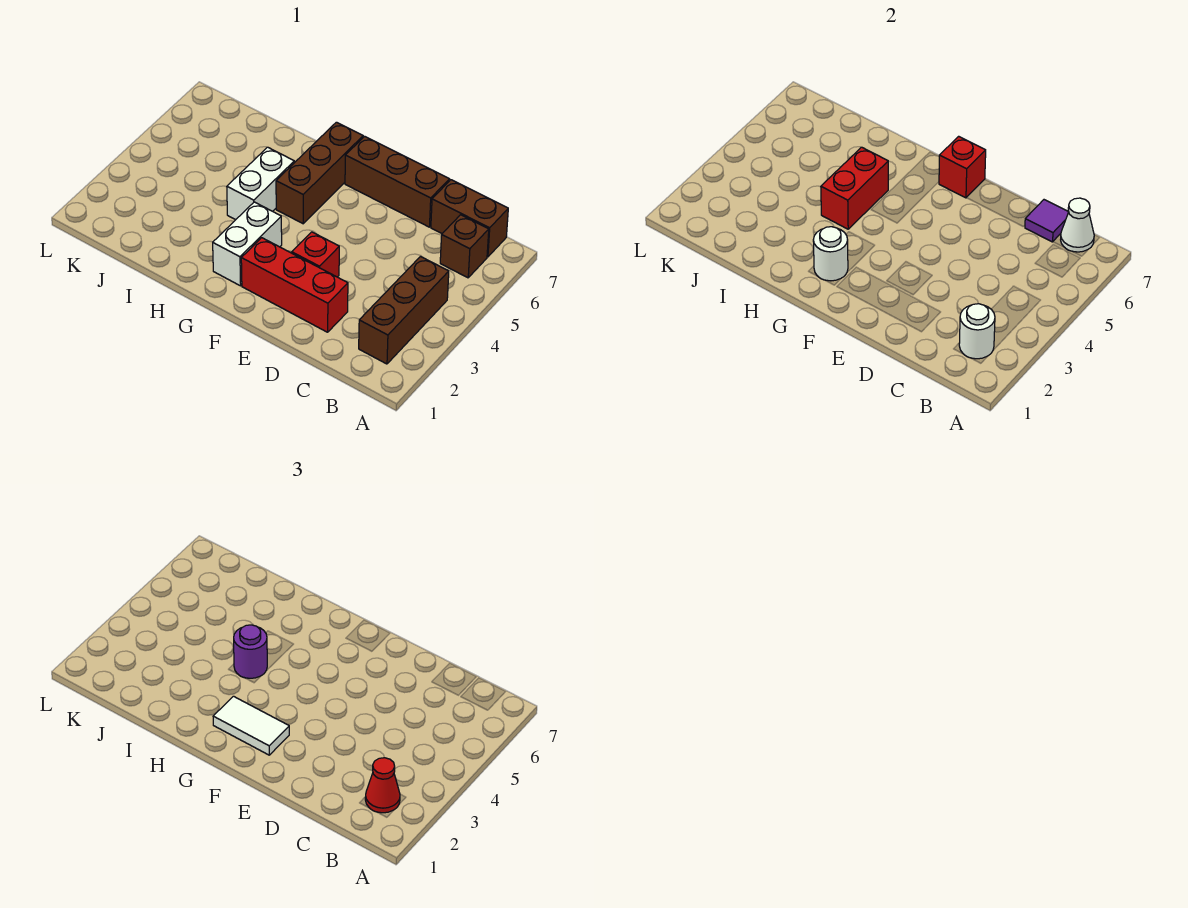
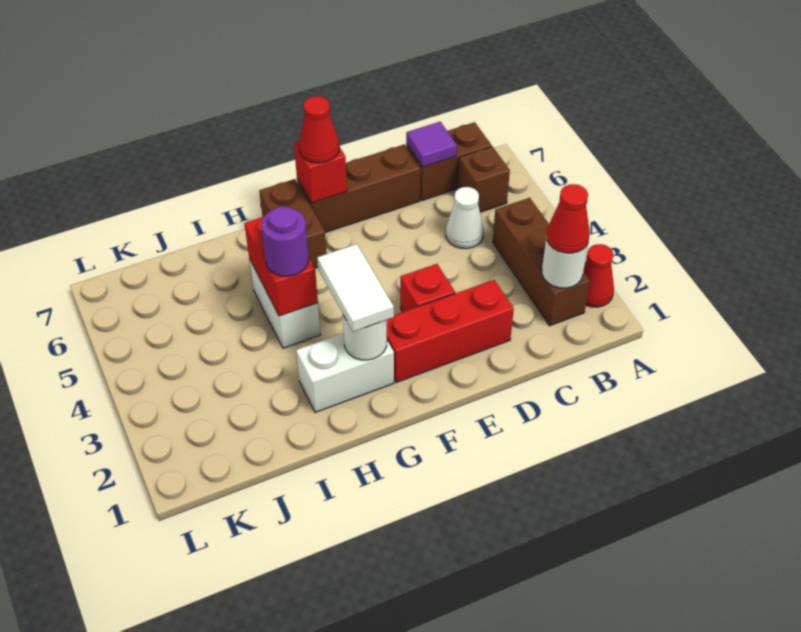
none -> red cone A2 level 1
white cone B7 level 2 -> white cone C5 level 1
white tile F2:G2 level 3 -> white tile G2:G3 level 3
none -> red cone F7 level 3
white brick G2:G3 level 1 -> white brick G2:H2 level 1
brown brick G5:G7 level 1 -> brown brick G6:G7 level 1

